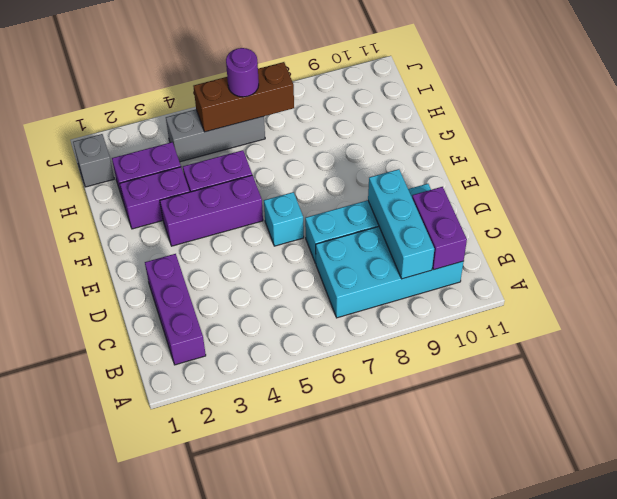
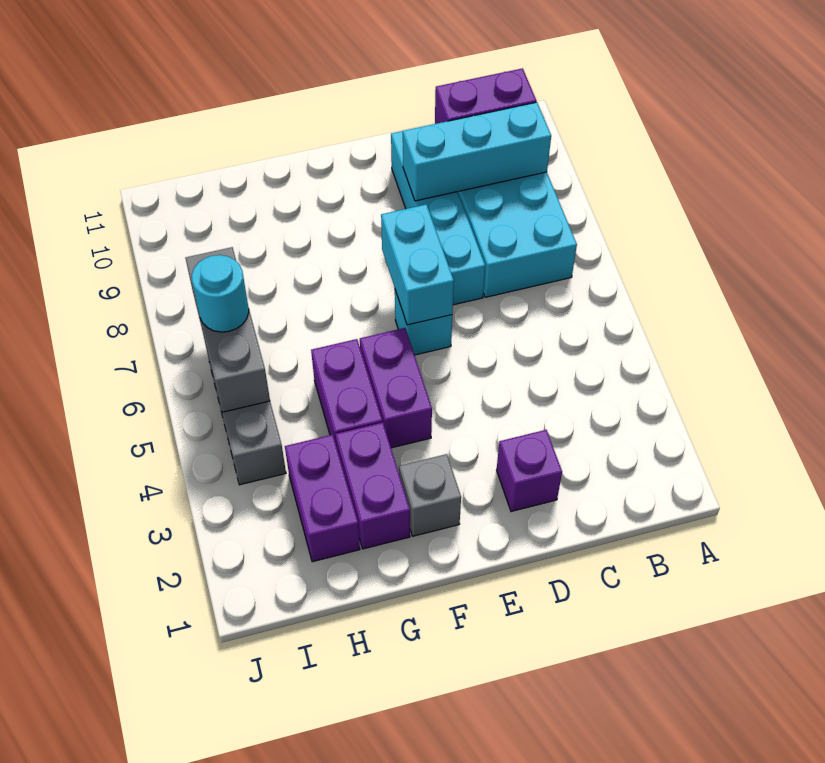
purple brick B2:D2 level 1 -> purple brick D2 level 1
none -> cyan brick E6:E7 level 2
purple brick F3:F5 level 1 -> purple brick F4:F5 level 1
grey brick I1 level 1 -> grey brick F2 level 1
brown brick I5:I7 level 2 -> grey brick I5:I7 level 2
purple round brick I6 level 3 -> cyan round brick I6 level 3

